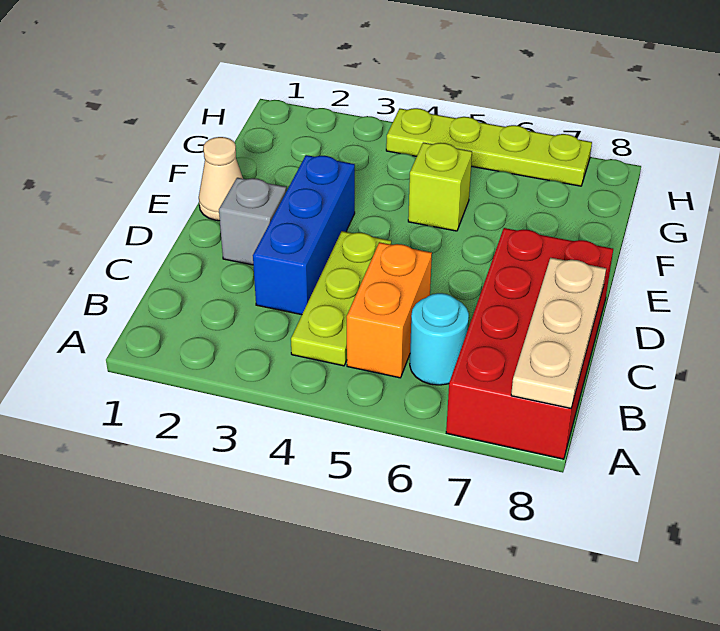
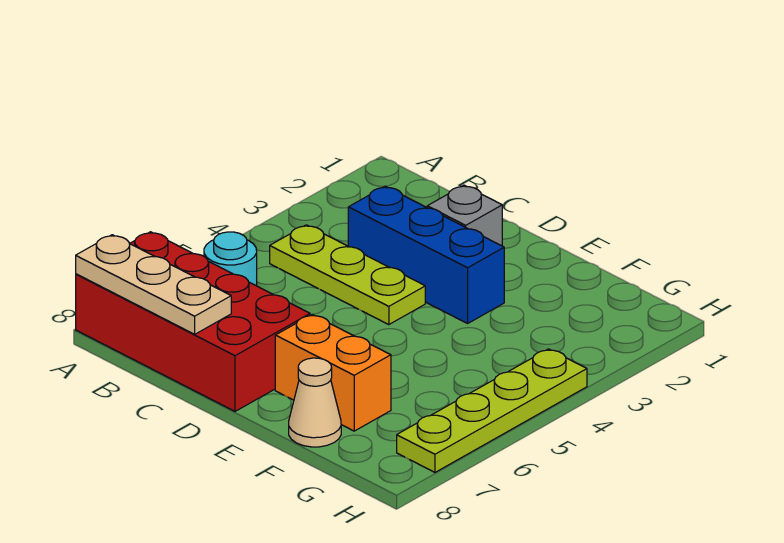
orange brick B5:C5 level 1 -> orange brick E7:F7 level 1
tan cone E1 level 1 -> tan cone F8 level 1
lime brick F5 level 1 -> none

